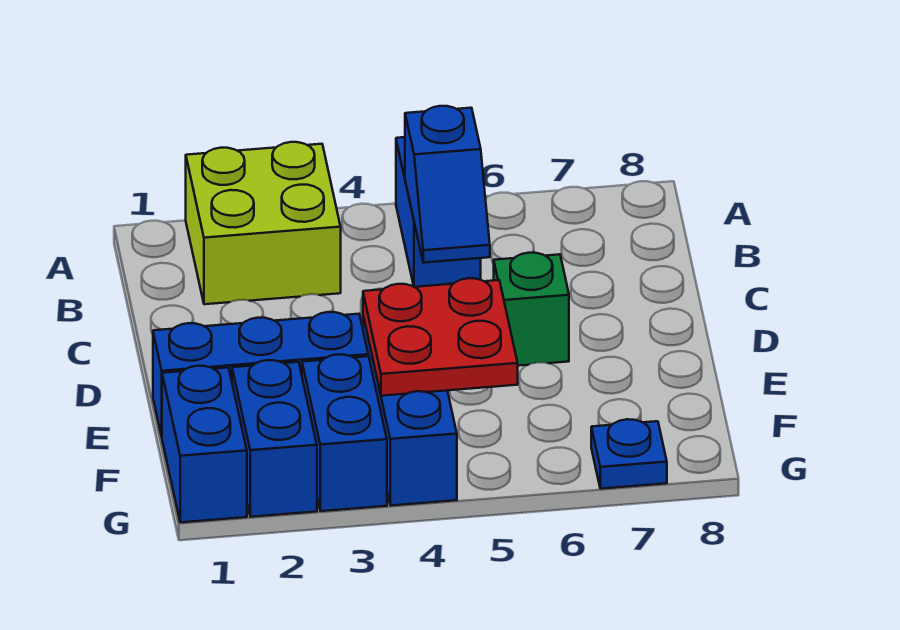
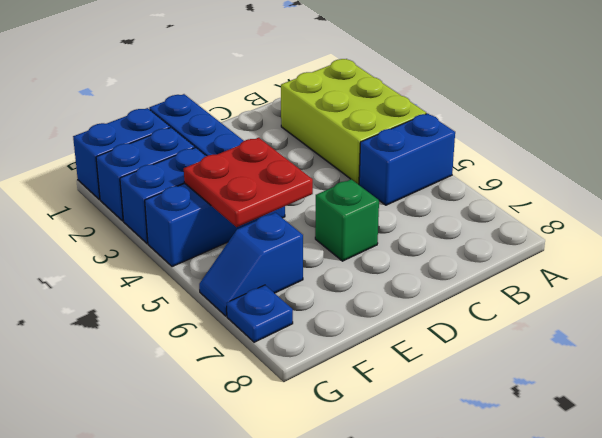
lime brick A2:B3 level 1 -> lime brick A2:B4 level 1
blue slope B5:C5 level 2 top B -> blue slope F6:G6 level 1 top F

